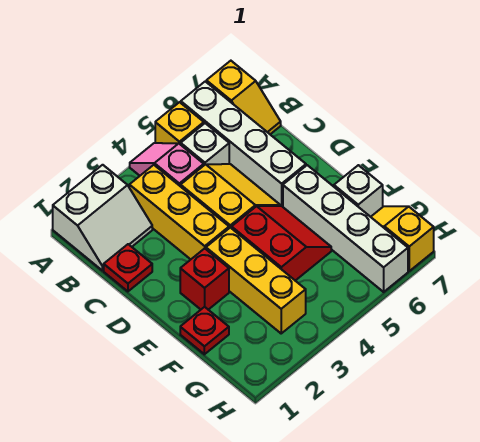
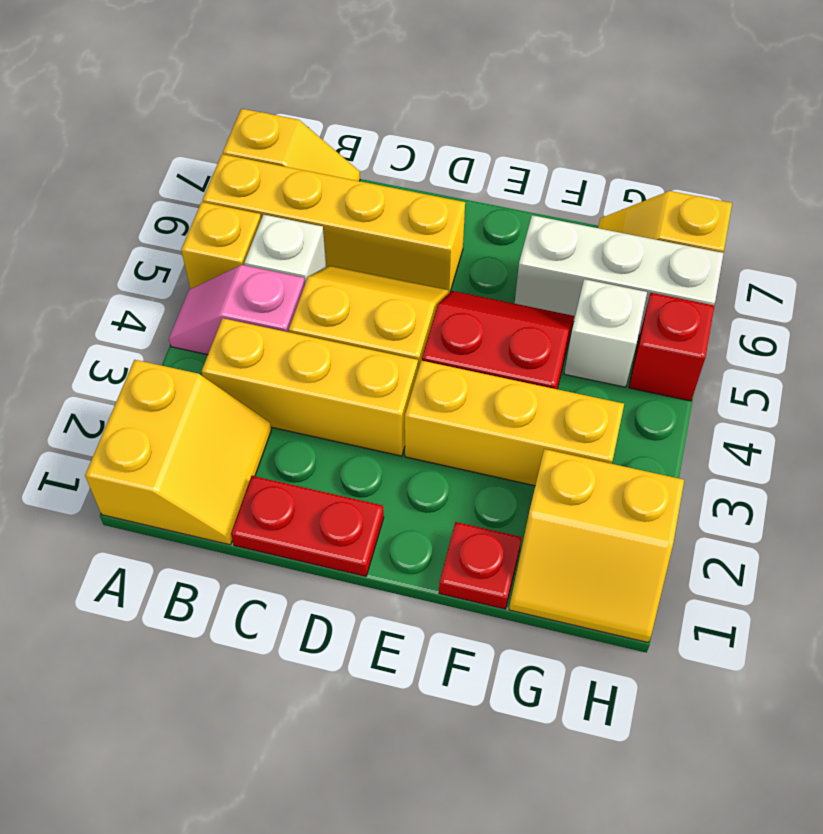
white slope A1:B2 level 1 top A -> yellow slope A1:B2 level 1 top A
white brick A6:D6 level 1 -> yellow brick A6:D6 level 1
red plate C1 level 1 -> red plate C1:D1 level 1
red brick E2 level 1 -> red brick H5 level 1
white brick E6:H6 level 1 -> white brick F6:H6 level 1
white brick F7 level 1 -> white brick G5 level 1
none -> yellow slope G1:H2 level 1 top 2

